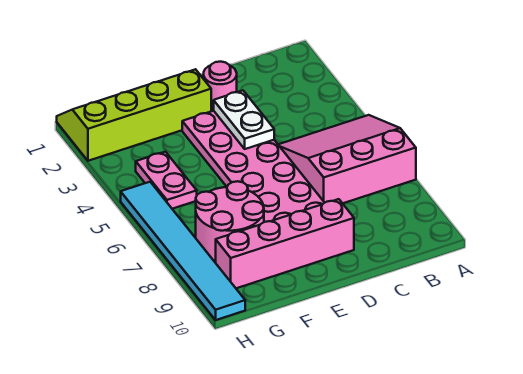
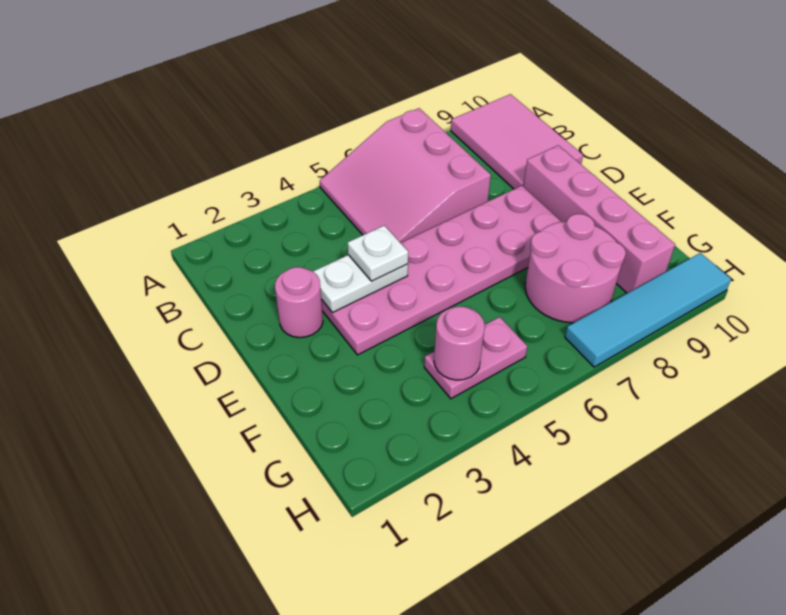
none -> pink tile A9:C10 level 1
none -> white plate D4 level 3
lime slope E1:H2 level 1 top 2 -> none
none -> pink round brick G4 level 2
cyan tile H5:H10 level 1 -> cyan tile H7:H10 level 1

